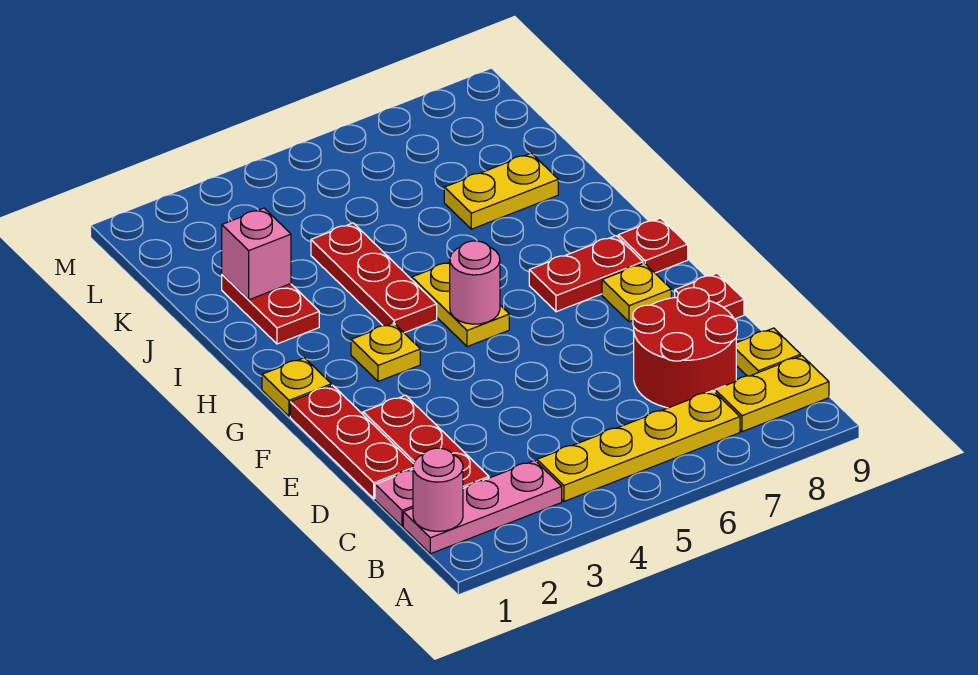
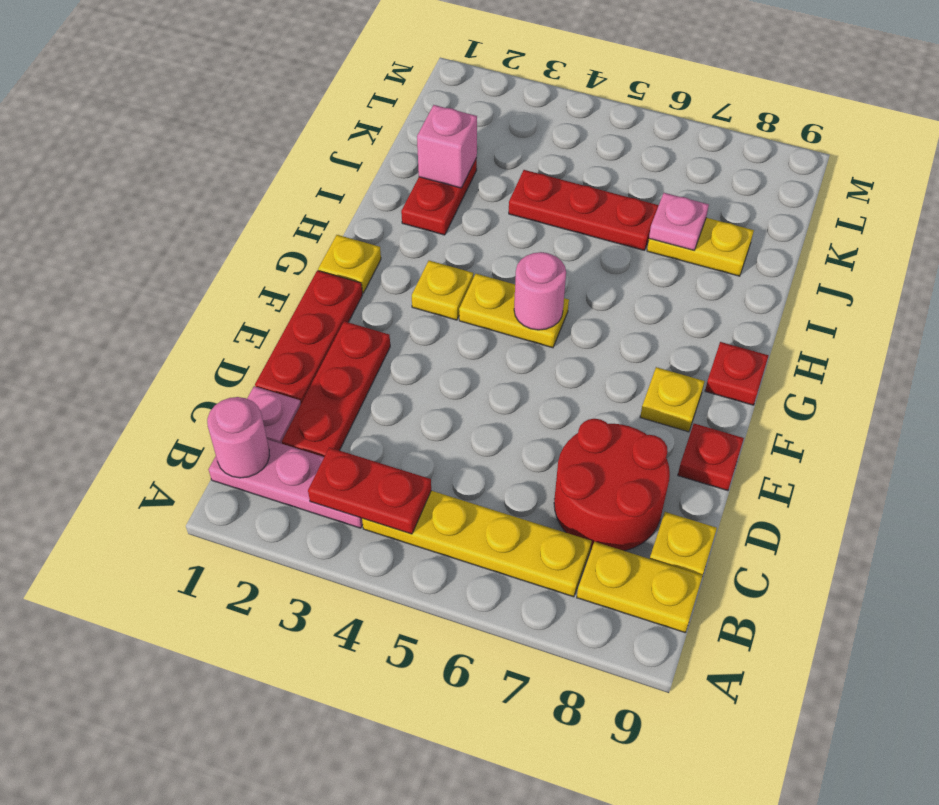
yellow plate G5:H5 level 1 -> yellow plate G4:G5 level 1
red plate G7:G8 level 1 -> red plate B3:B4 level 2
red plate H4:J4 level 1 -> red plate J4:J6 level 1
none -> pink plate J7 level 2

